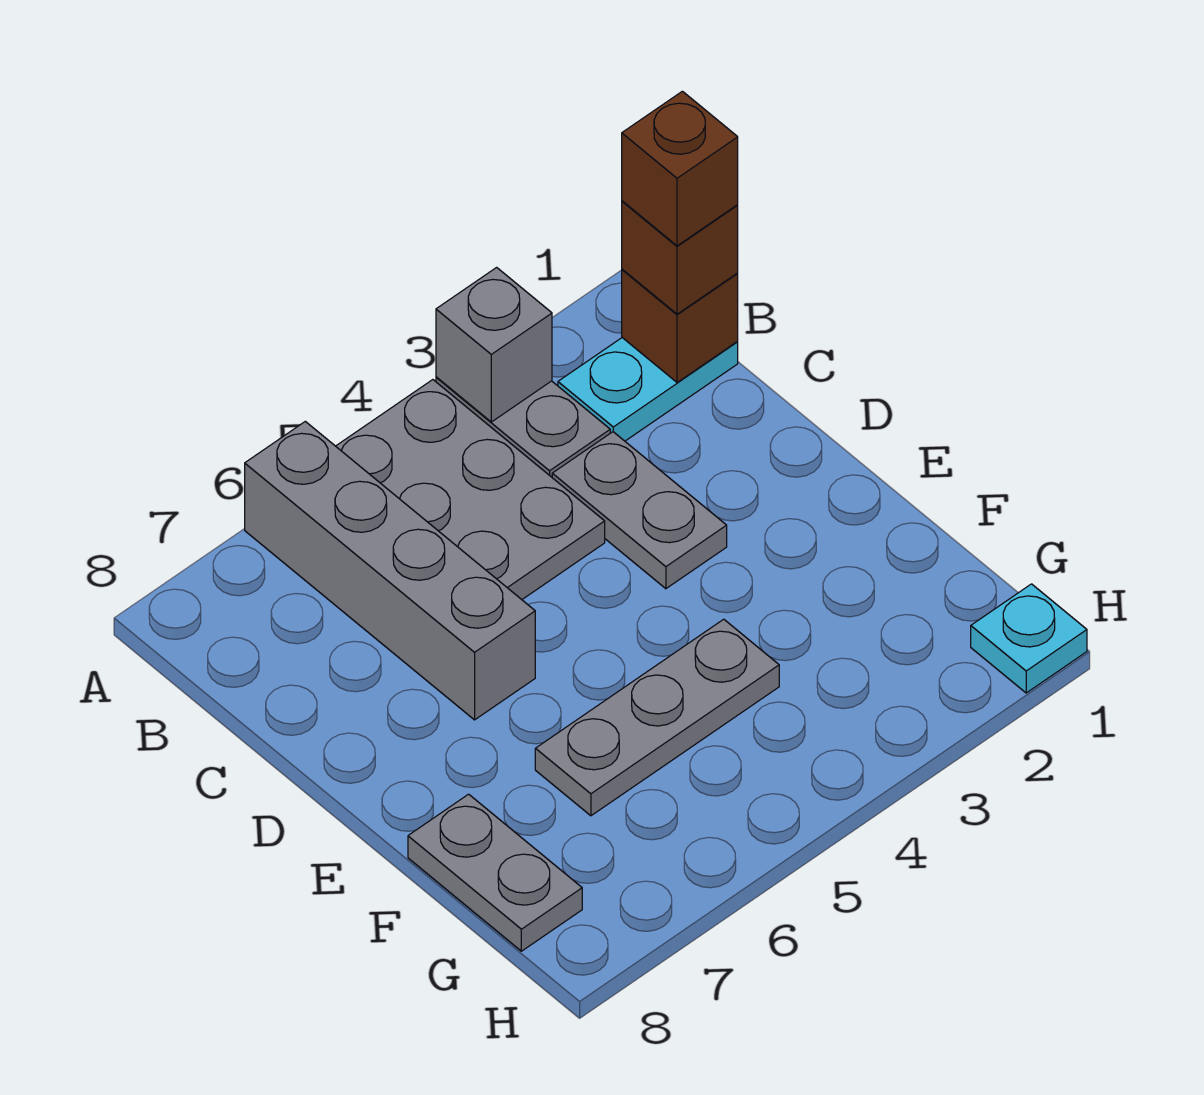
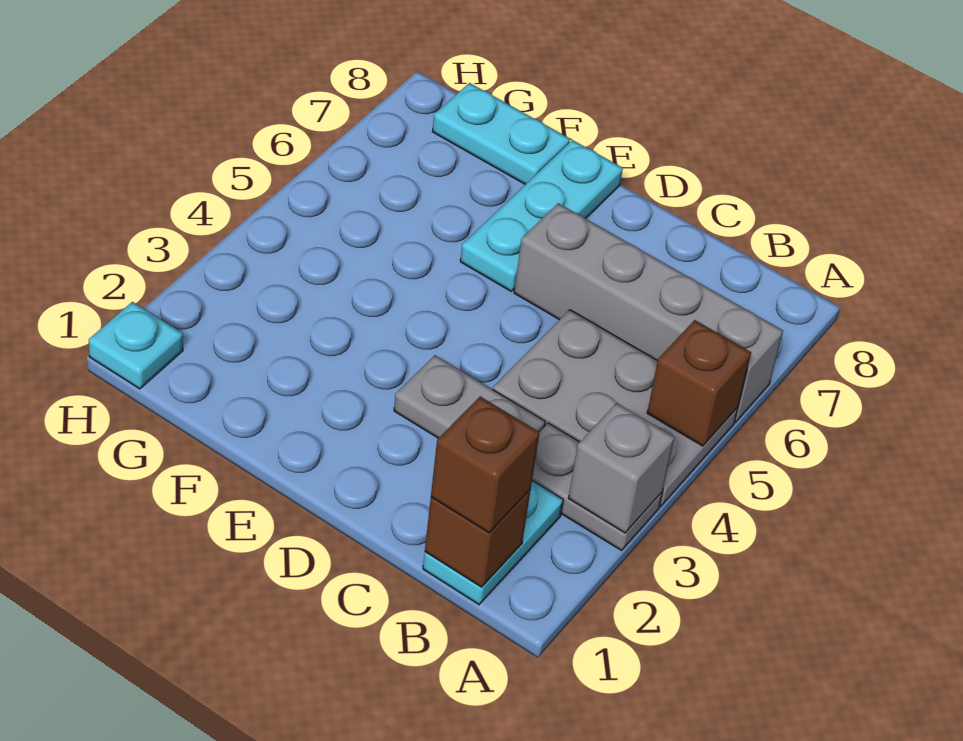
brown brick B1 level 4 -> brown brick A5 level 2
none -> cyan plate E6:E8 level 1
grey plate F4:F6 level 1 -> none
grey plate F8:G8 level 1 -> cyan plate F8:G8 level 1

